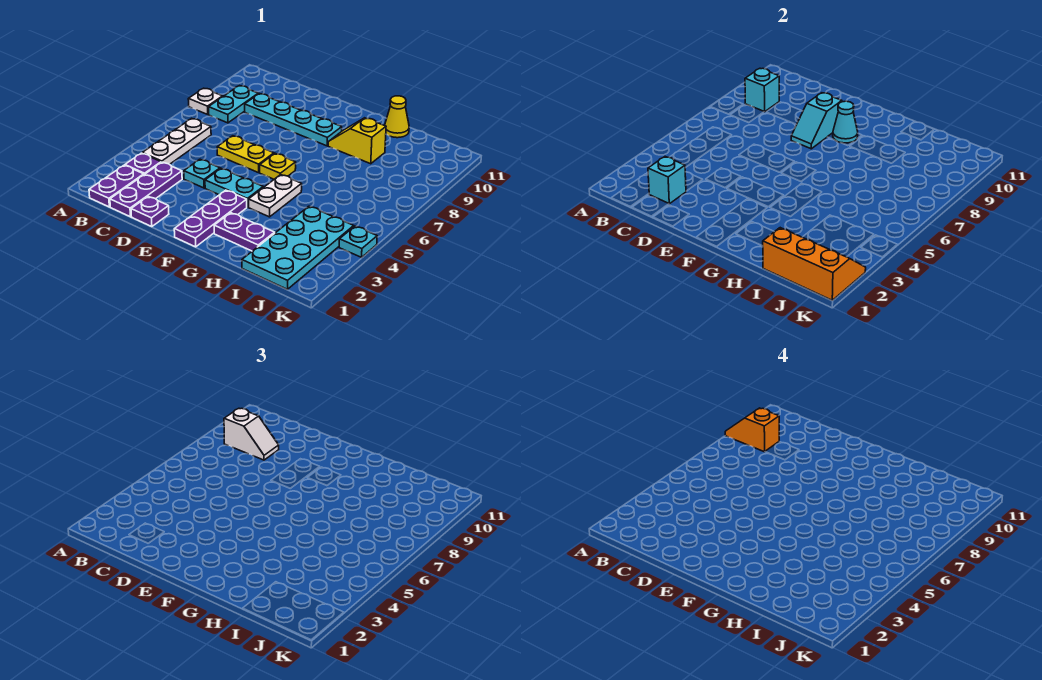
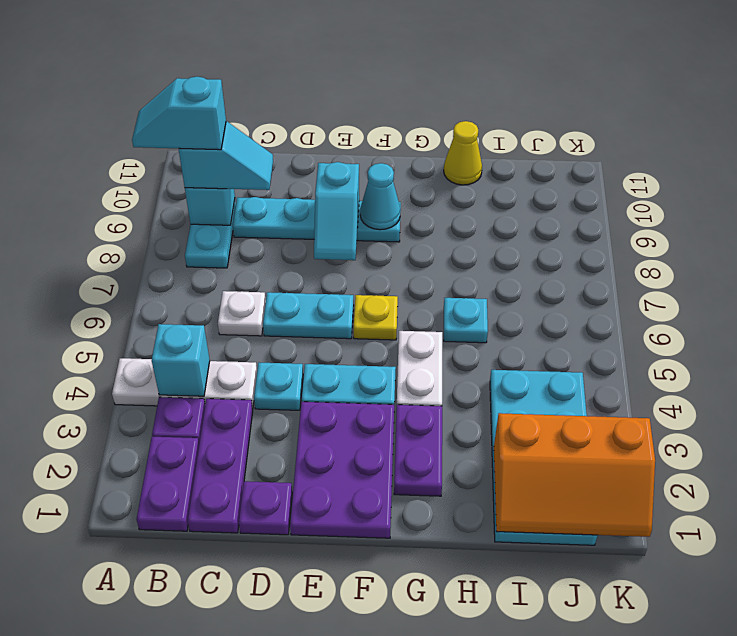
white plate A8 level 1 -> white plate C6 level 1
orange slope A9:B9 level 4 top B -> cyan slope A9:B9 level 4 top B
white plate B4:B6 level 1 -> white plate A4:C4 level 1
white slope B9:C9 level 3 top B -> cyan slope B9:C9 level 3 top B
cyan brick C2 level 2 -> cyan brick B4 level 2
yellow plate D6:E6 level 1 -> cyan plate D6:E6 level 1
purple plate F1:F3 level 1 -> purple plate E1:F3 level 1
purple plate G2:H2 level 1 -> purple plate G2:G3 level 1
yellow slope G9:H9 level 1 top H -> none
orange slope I1:K2 level 2 top 1 -> orange slope I1:K2 level 2 top 2
cyan plate K4 level 1 -> cyan plate H6 level 1

